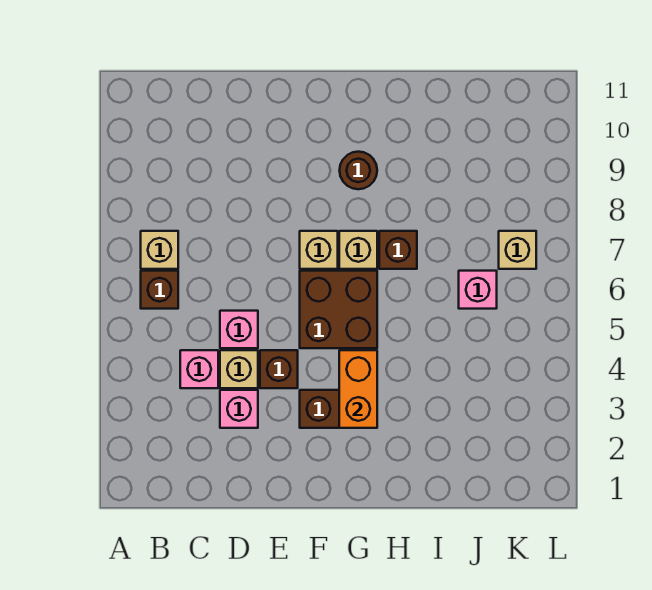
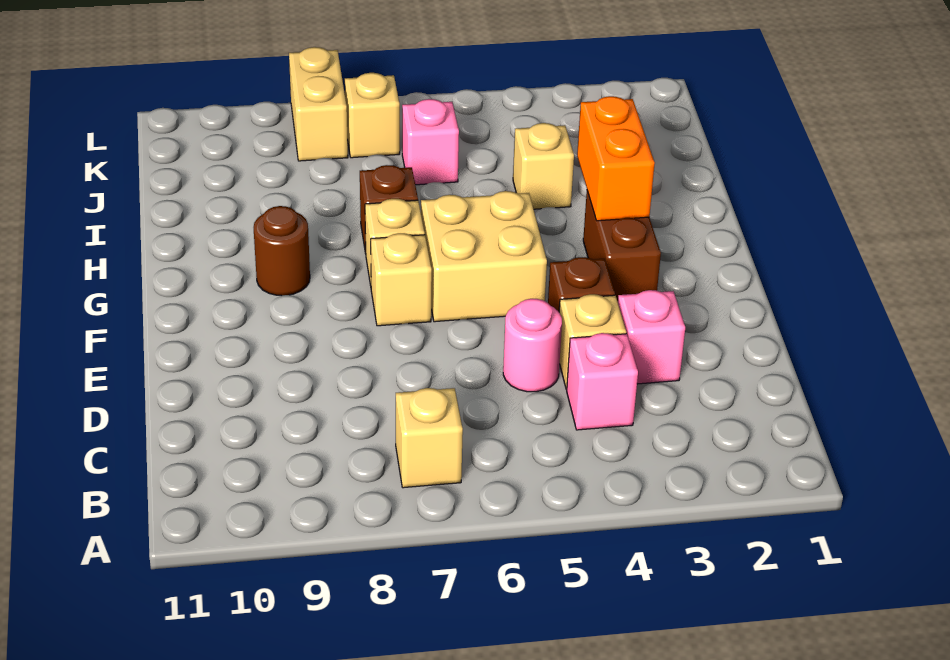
brown brick B6 level 1 -> none
pink brick D5 level 1 -> pink round brick D5 level 1
brown brick F5:G6 level 1 -> tan brick F5:G6 level 1
orange brick G3:G4 level 2 -> orange brick G3:H3 level 2
none -> tan brick I4 level 1
none -> tan brick K8:L8 level 1

